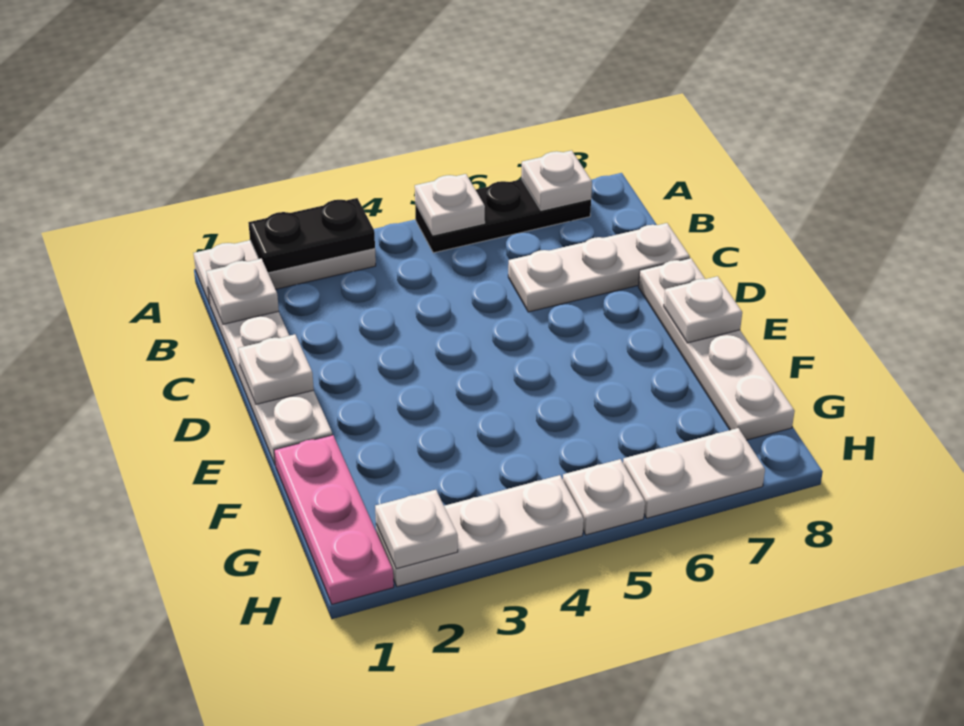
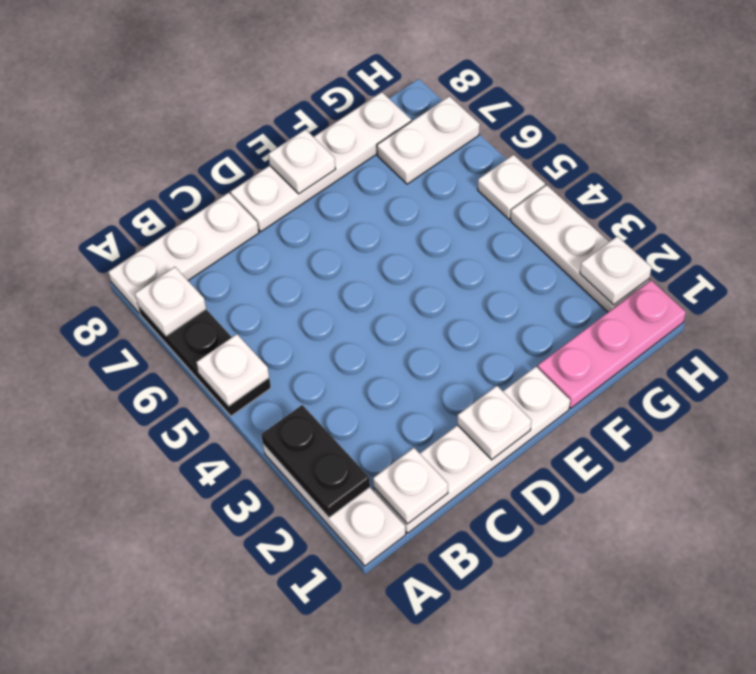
white plate C6:C8 level 1 -> white plate A8:C8 level 1
white plate H6:H7 level 1 -> white plate G7:H7 level 1

